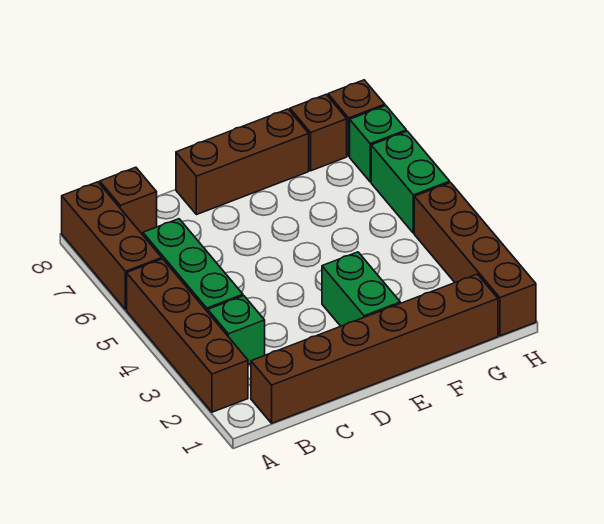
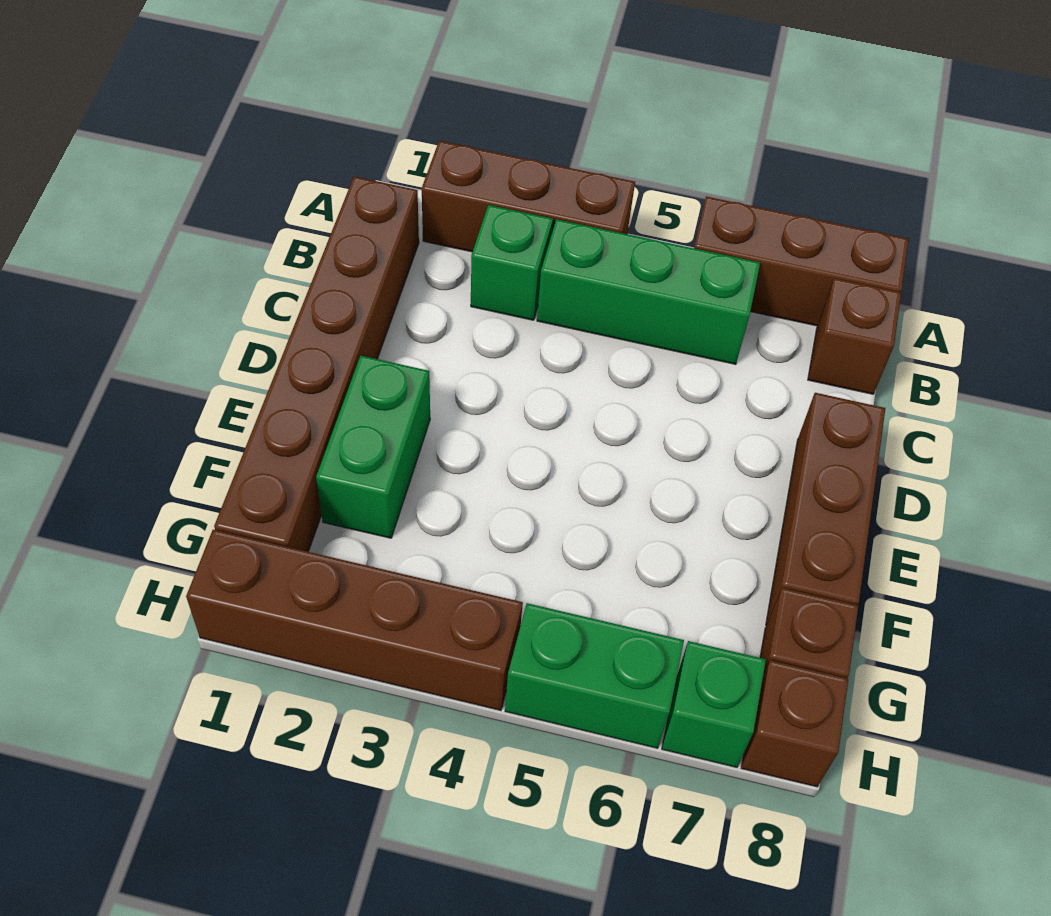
brown brick A2:A5 level 1 -> brown brick A2:A4 level 1
green brick E2:E3 level 1 -> green brick E2:F2 level 1

